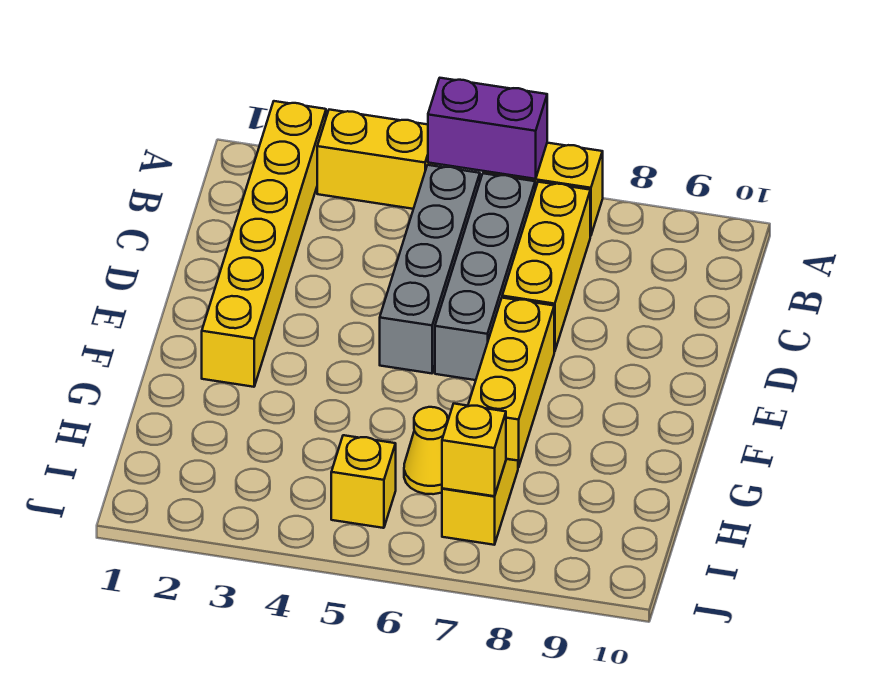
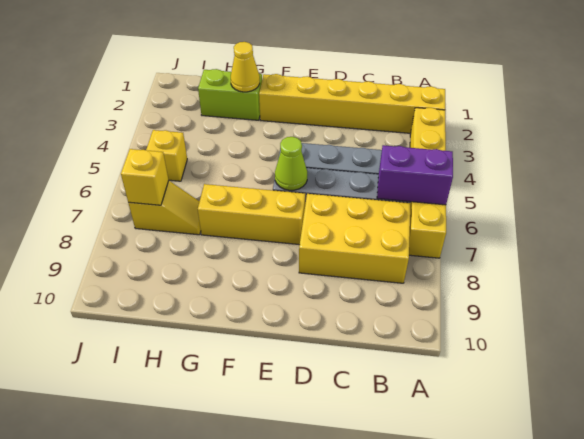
purple brick A5:A6 level 2 -> purple brick A6:B6 level 2
yellow brick B7:D7 level 1 -> yellow brick B7:D8 level 1
none -> lime cone E6 level 2
none -> lime brick G2:H2 level 1
yellow cone H6 level 1 -> yellow cone G2 level 2

